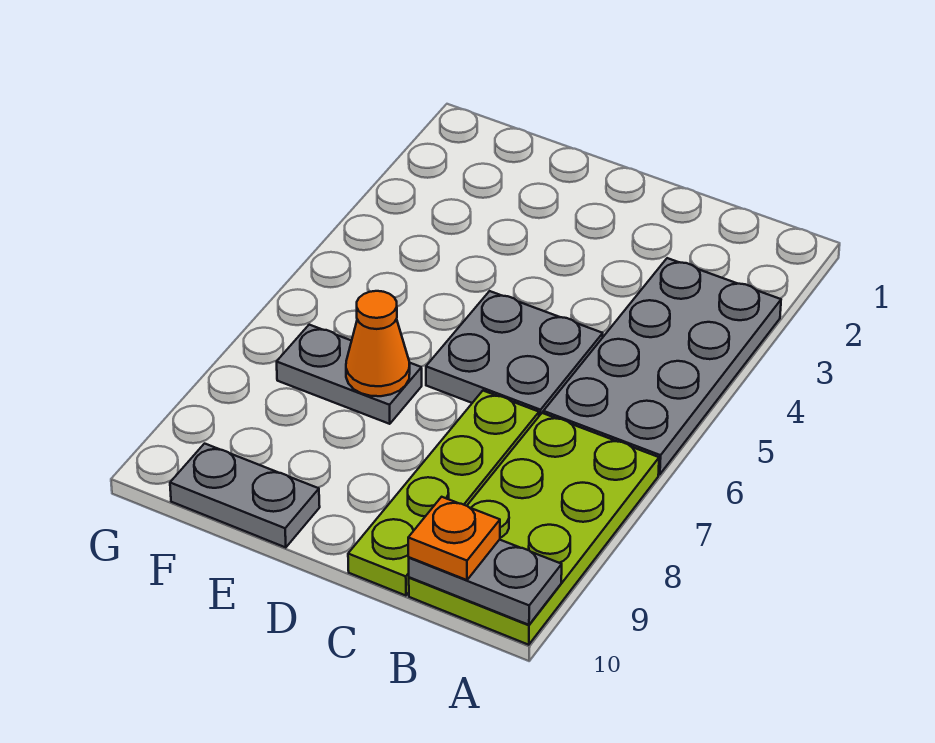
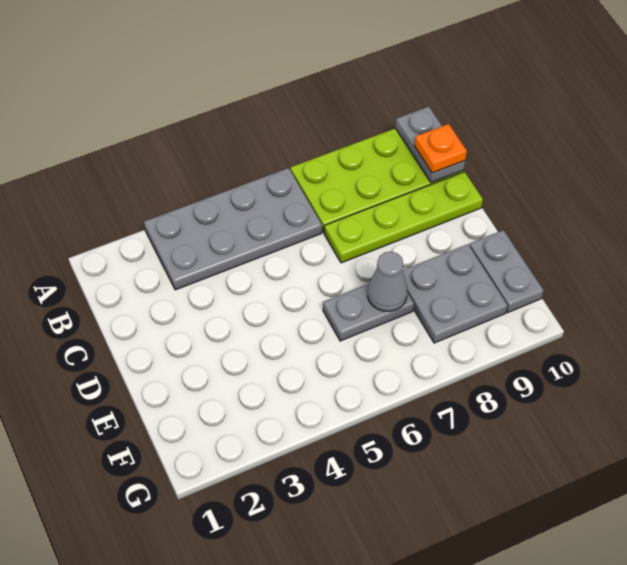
grey plate C5:D6 level 1 -> grey plate E8:F9 level 1
grey plate E7:F7 level 1 -> grey plate E6:E7 level 1
orange cone E7 level 2 -> grey cone E7 level 2

